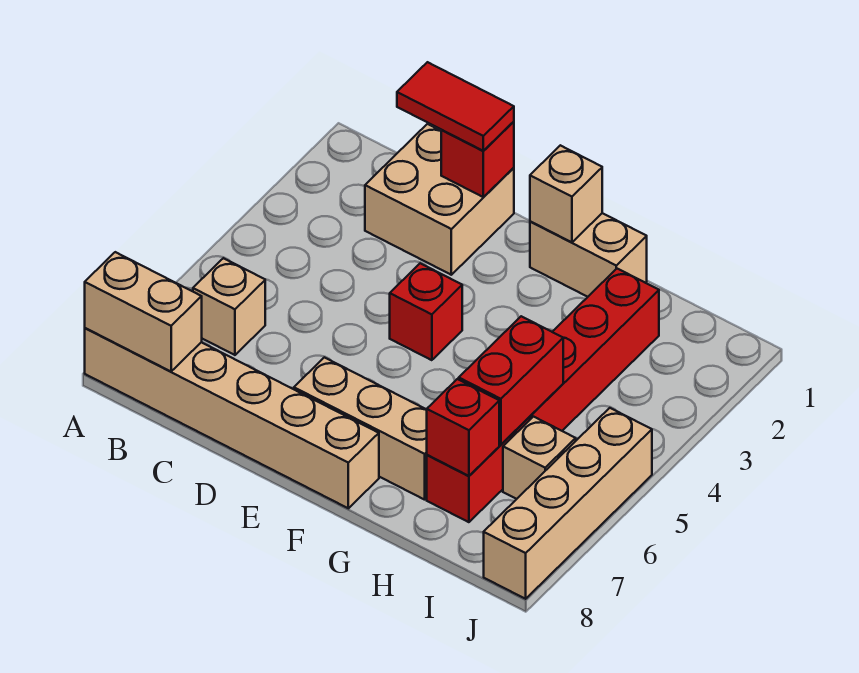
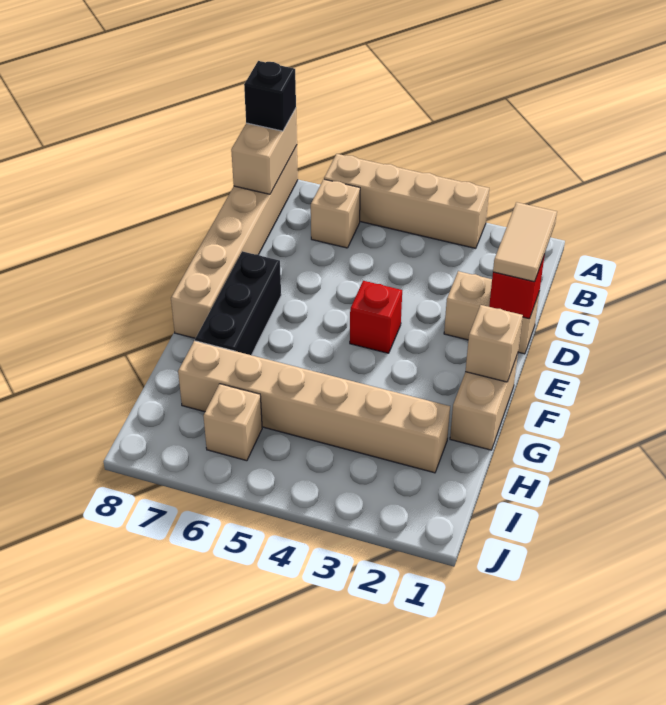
none -> black brick A8 level 3
tan brick C1:D2 level 1 -> tan brick D1:D2 level 1
red tile C1:D1 level 3 -> tan tile C1:D1 level 3
tan brick E7:G7 level 1 -> black brick E7:G7 level 1
red brick H2:H7 level 1 -> tan brick H2:H7 level 1
red brick H5:H6 level 2 -> none
red brick H7 level 2 -> none
tan brick J5:J8 level 1 -> tan brick A3:A6 level 1

